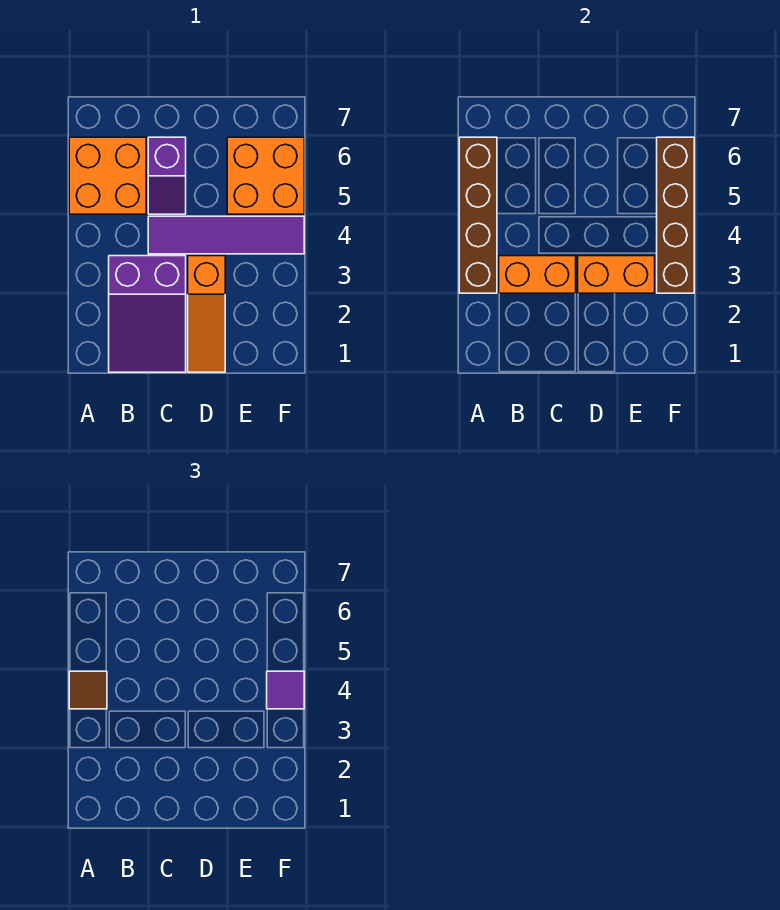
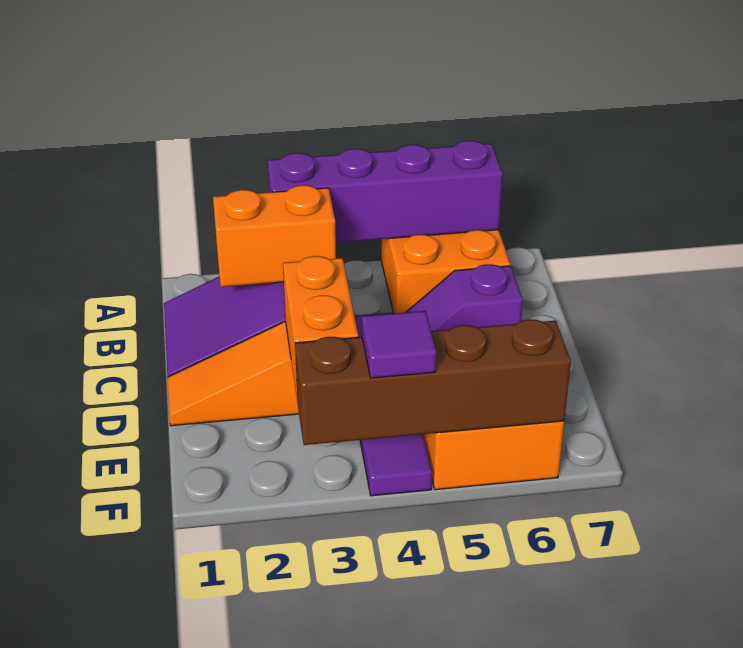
brown brick A3:A6 level 2 -> purple brick A3:A6 level 2
brown tile A4 level 3 -> none
orange brick B3:C3 level 2 -> orange brick B2:B3 level 2

